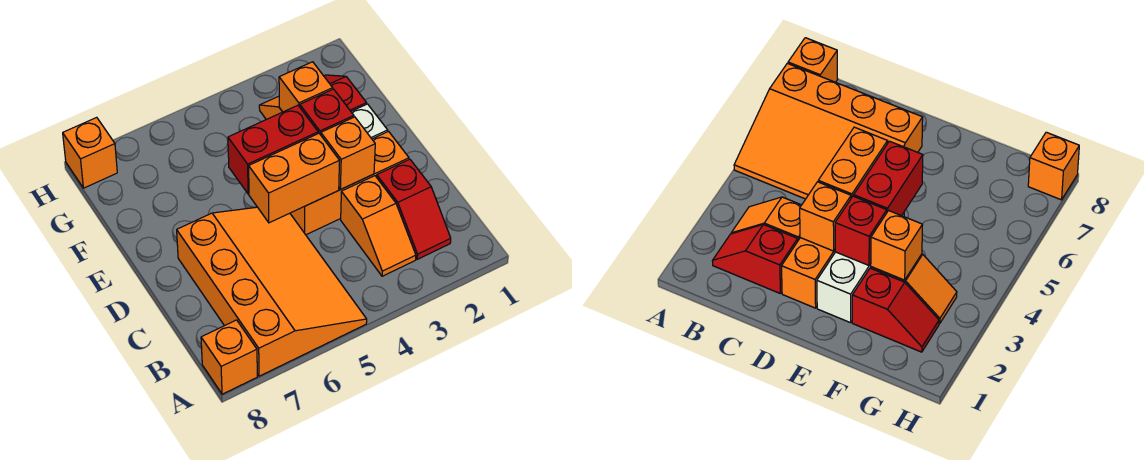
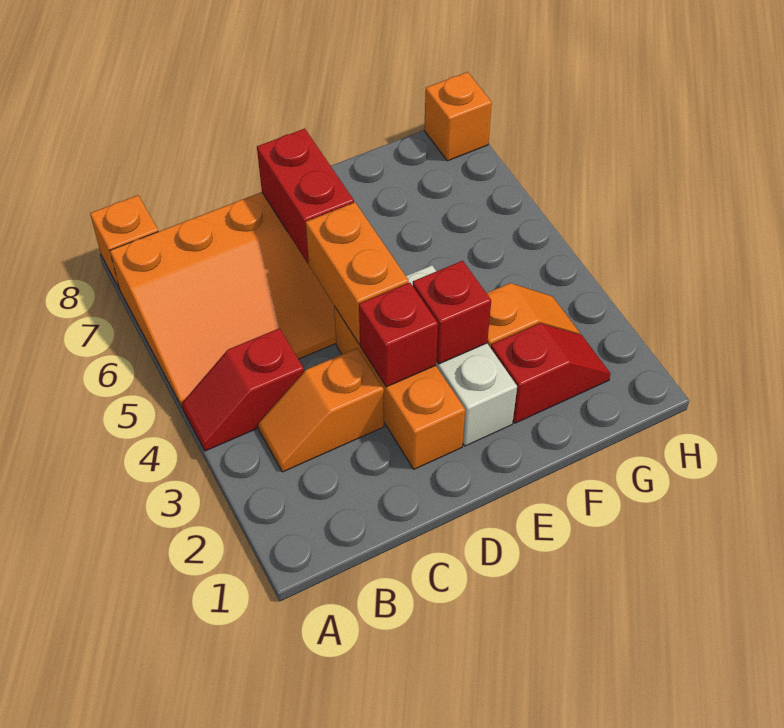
red slope B2:C2 level 1 top C -> red slope A4:B4 level 1 top B
orange brick D3 level 2 -> red brick D3 level 2
red brick E4:E5 level 2 -> red brick D6:D7 level 2
orange brick F3 level 2 -> none

